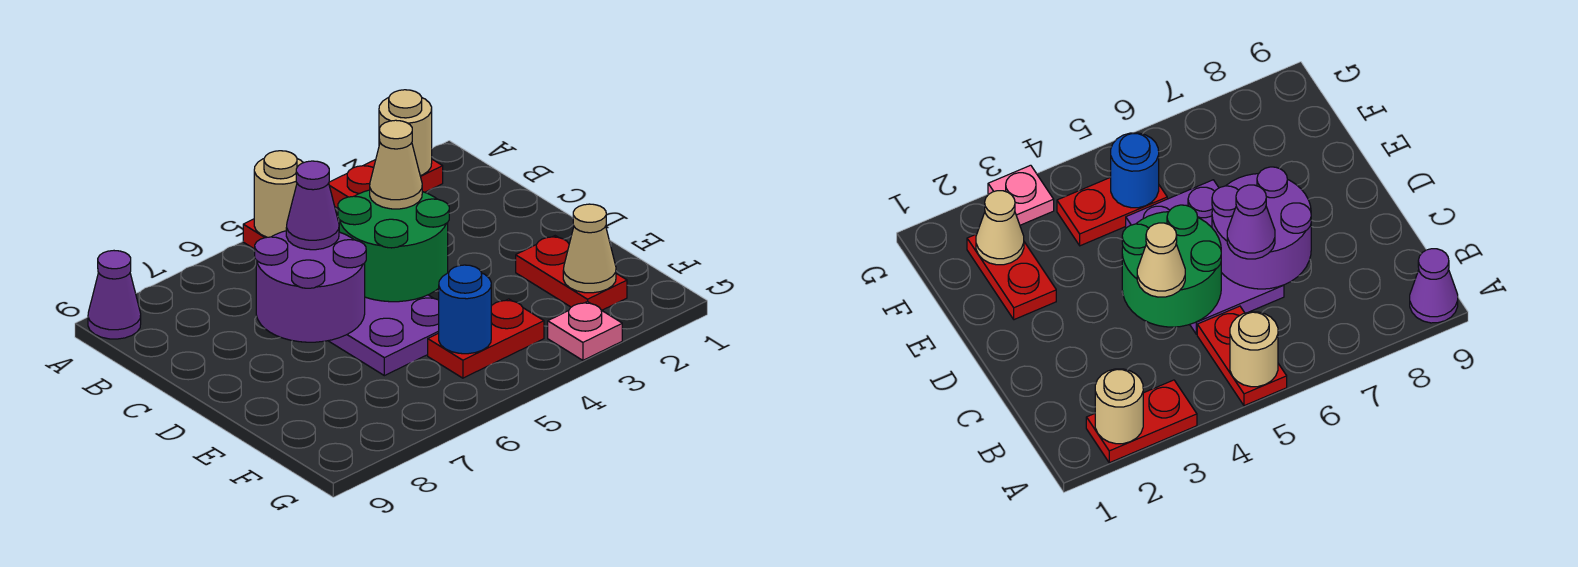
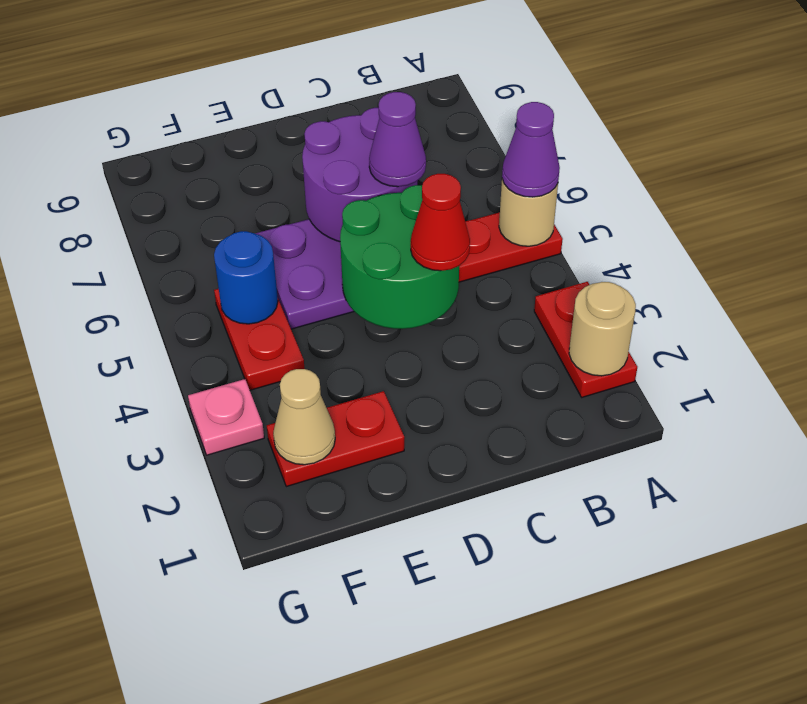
purple cone A9 level 1 -> purple cone A5 level 3
tan cone C4 level 3 -> red cone C4 level 3

